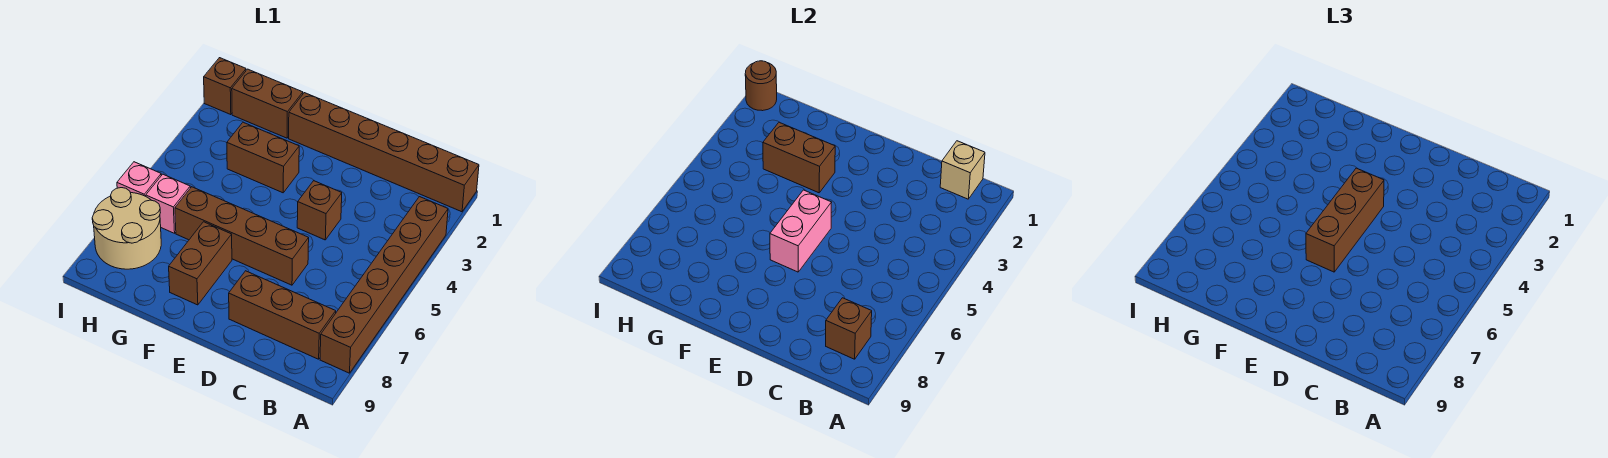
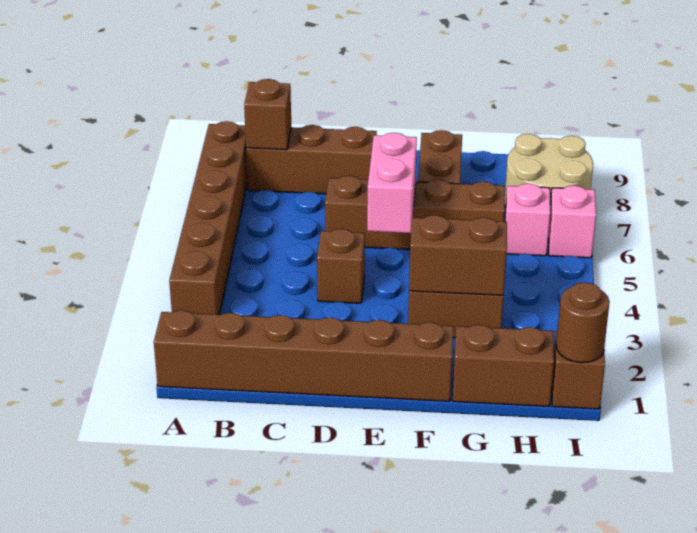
tan brick B1 level 2 -> none
brown brick E4:E6 level 3 -> none

